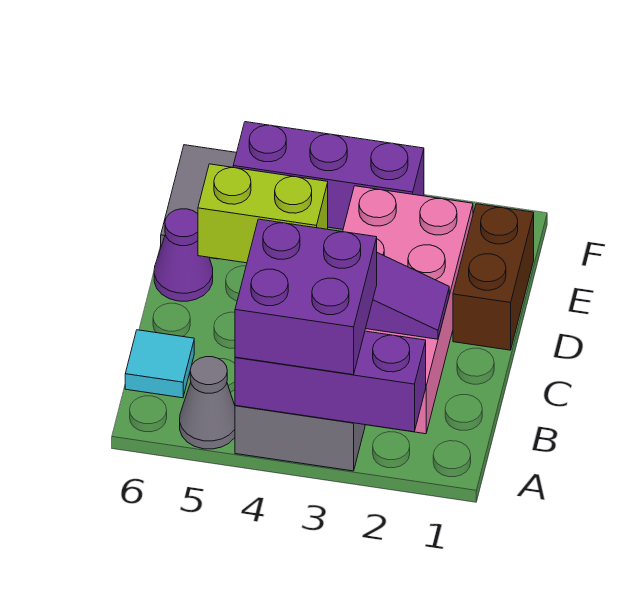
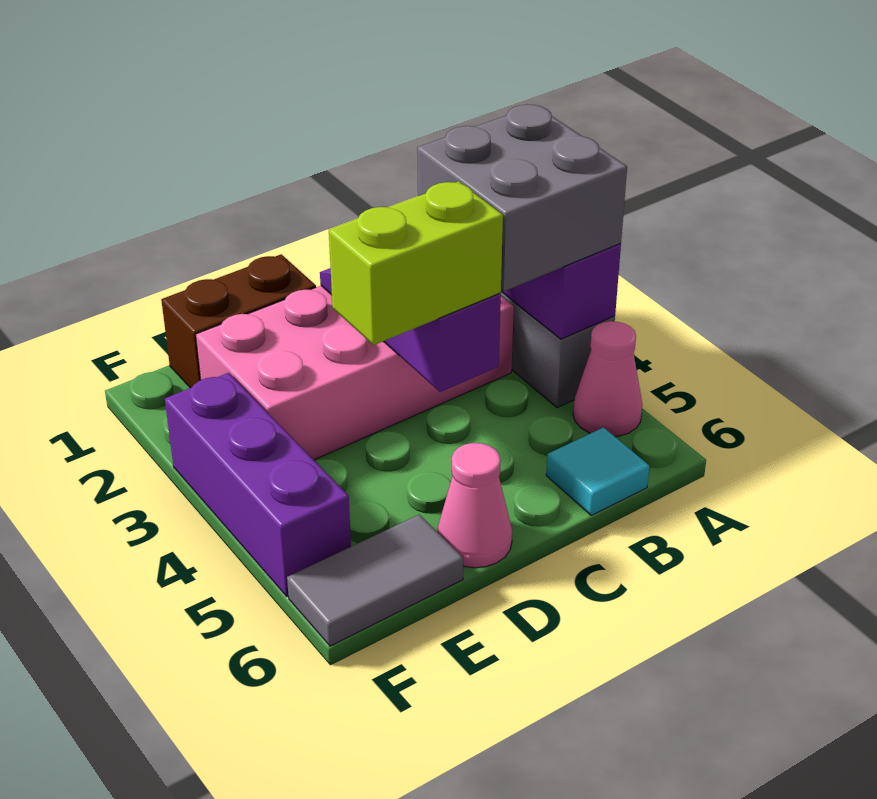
purple brick A3:B4 level 3 -> grey brick A3:B4 level 3
grey cone A5 level 1 -> pink cone A5 level 1
lime brick C4:C5 level 3 -> lime brick C4:D4 level 3
purple cone D6 level 1 -> pink cone D6 level 1

